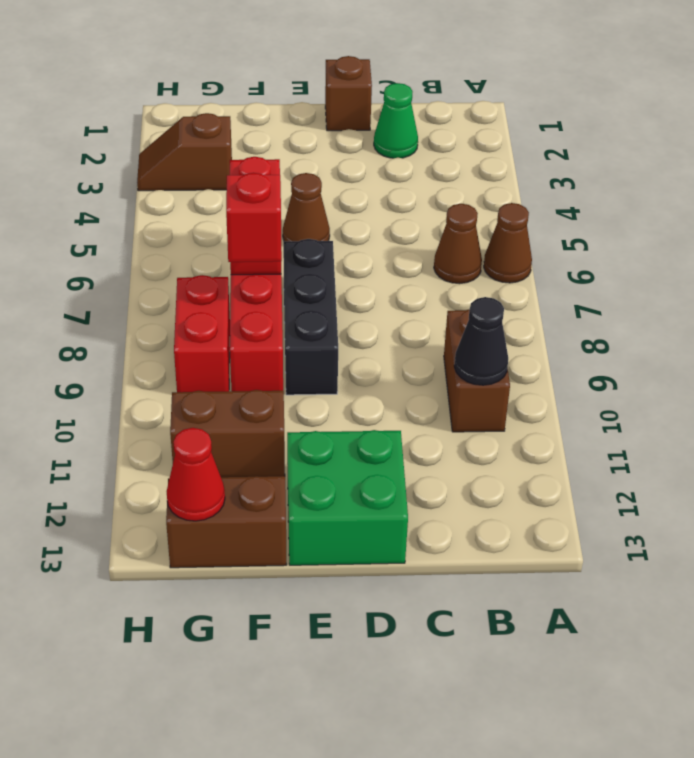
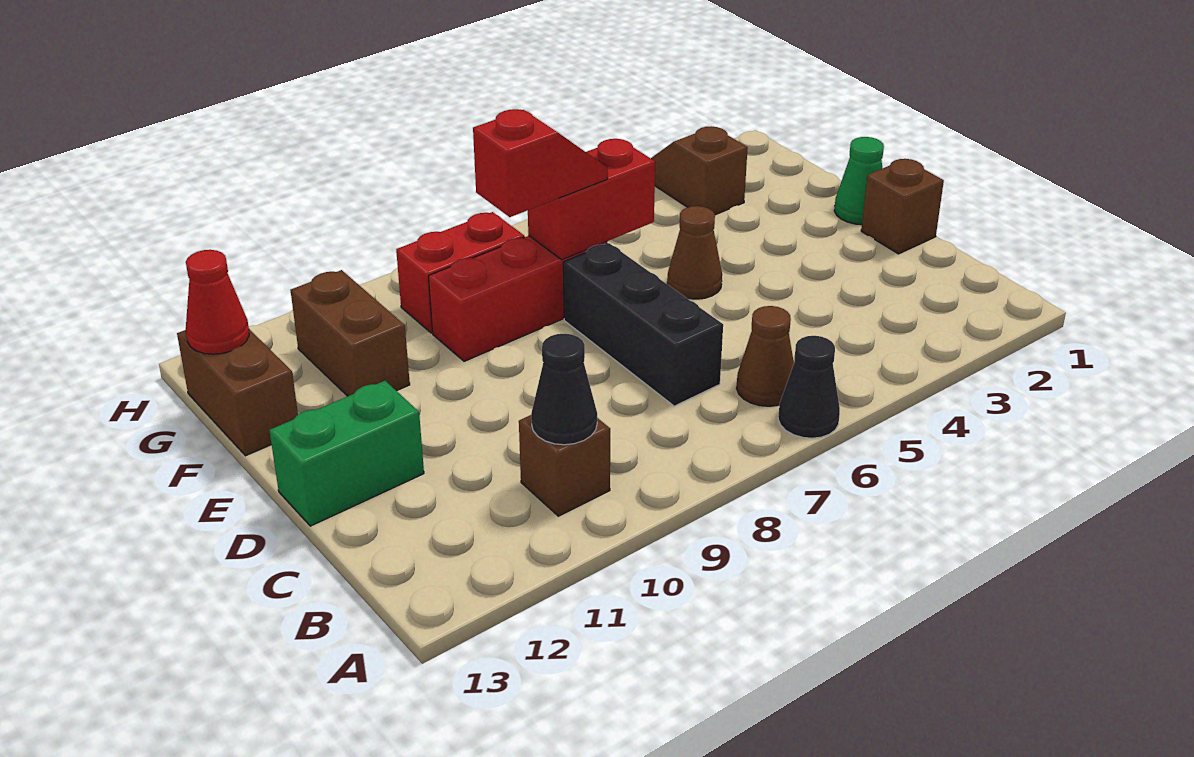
brown cone A6 level 1 -> black cone A6 level 1
brown brick B9:B10 level 1 -> brown brick B10 level 1
green cone C2 level 1 -> green cone E1 level 1
green brick D12:E13 level 1 -> green brick D12:D13 level 1
black brick E7:E9 level 1 -> black brick C7:E7 level 1

